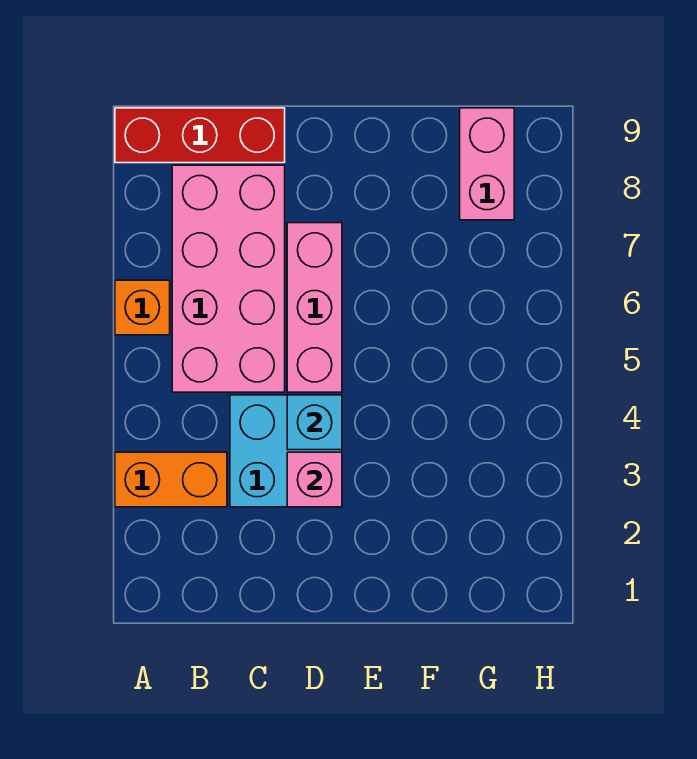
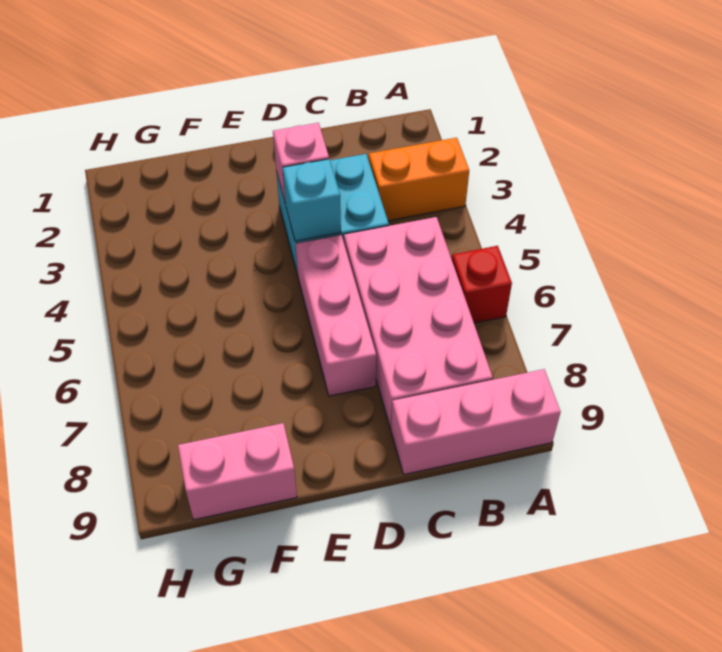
orange brick A6 level 1 -> red brick A6 level 1
red brick A9:C9 level 1 -> pink brick A9:C9 level 1
pink brick G8:G9 level 1 -> pink brick F9:G9 level 1

